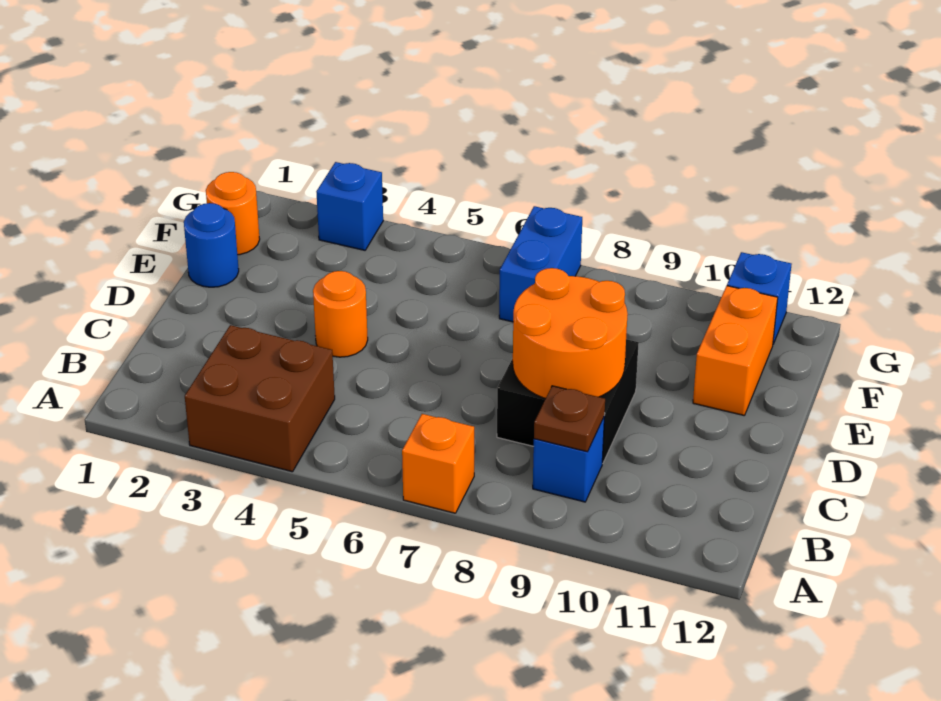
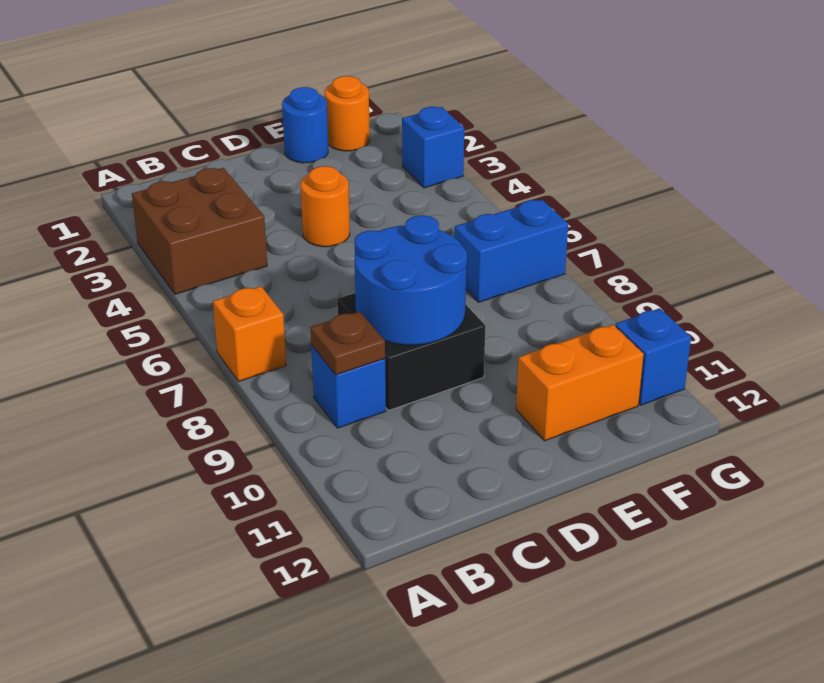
orange round brick C8:D9 level 2 -> blue round brick C8:D9 level 2

